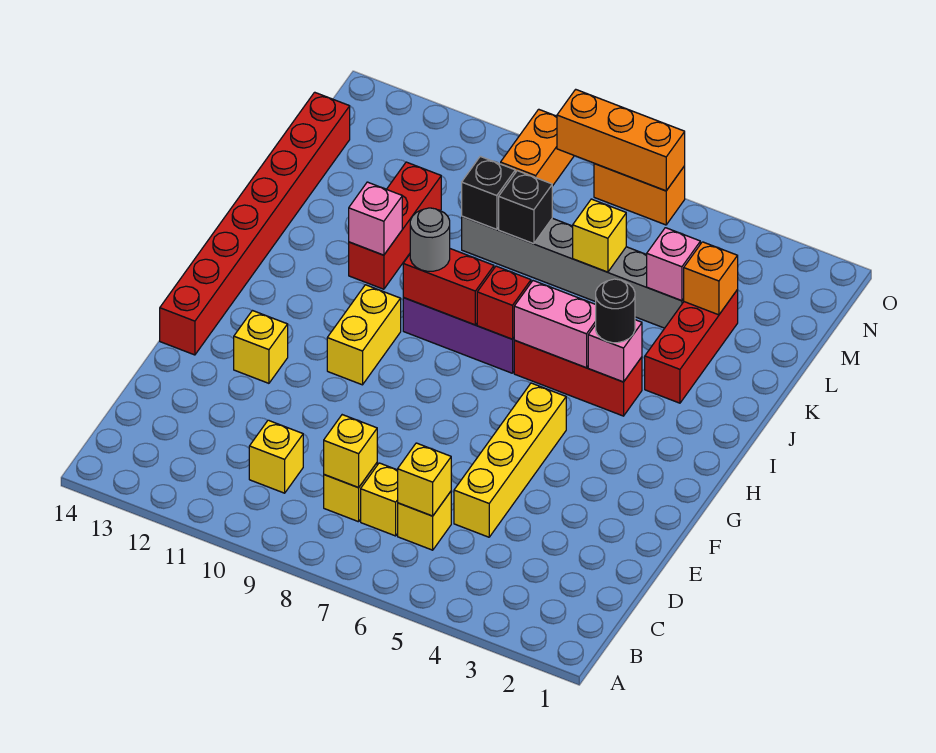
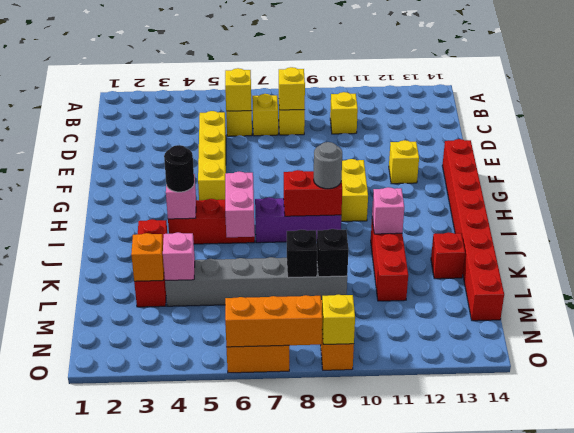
pink brick I5:I6 level 2 -> pink brick I6:J6 level 2
red brick I7 level 2 -> red brick K13 level 1
yellow brick L6 level 2 -> yellow brick O9 level 2

